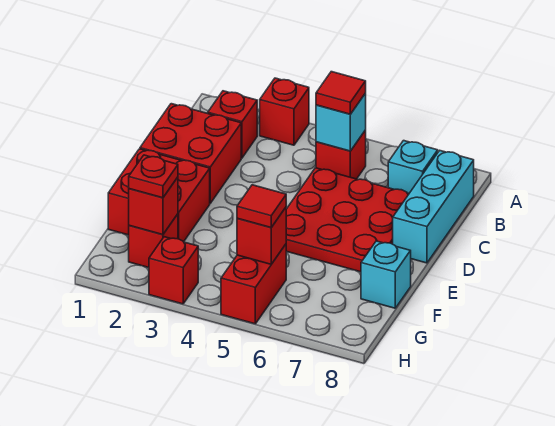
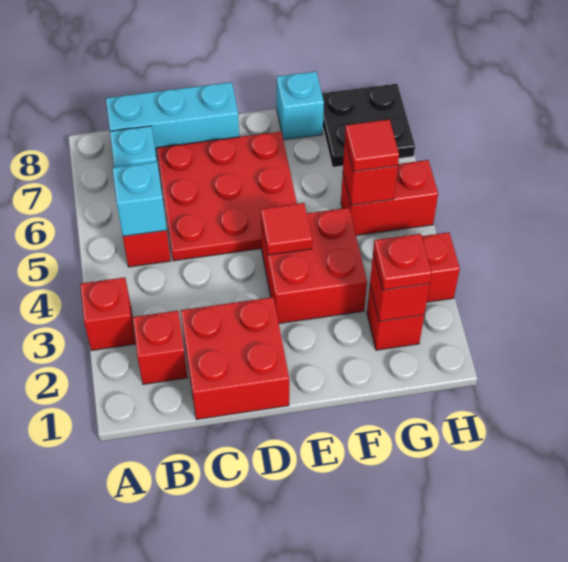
red tile B5 level 3 -> red tile E4 level 2
red brick E1:F2 level 1 -> red brick E3:F4 level 1
none -> black plate G7:H8 level 1

